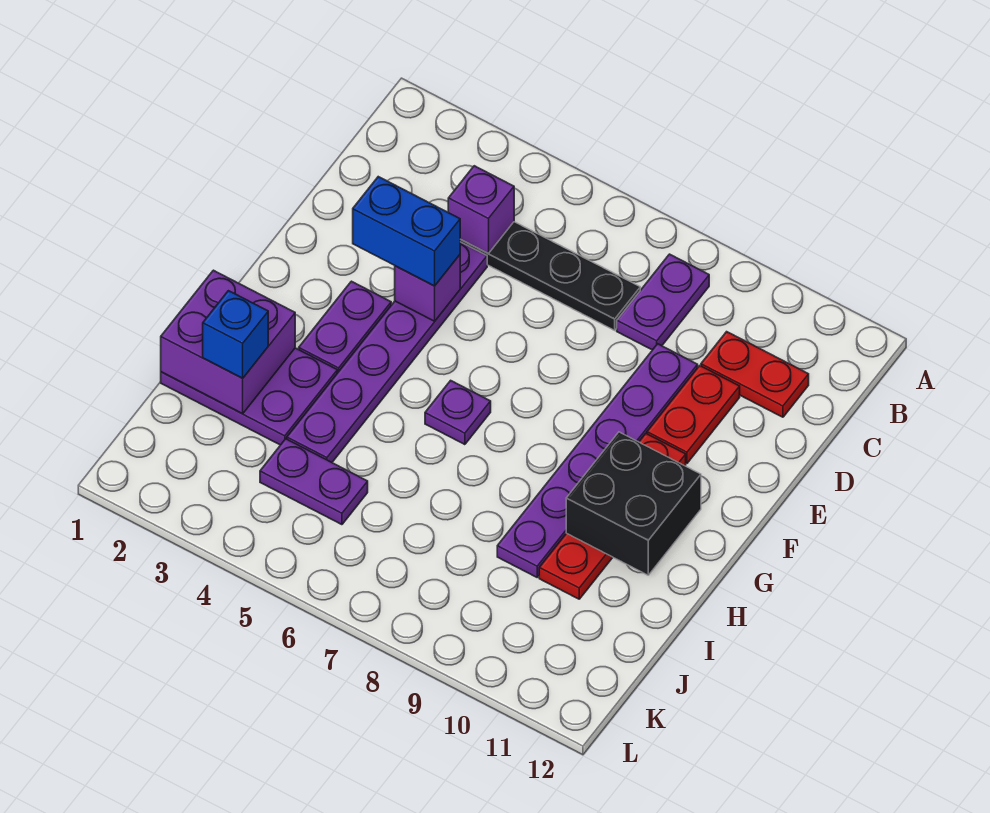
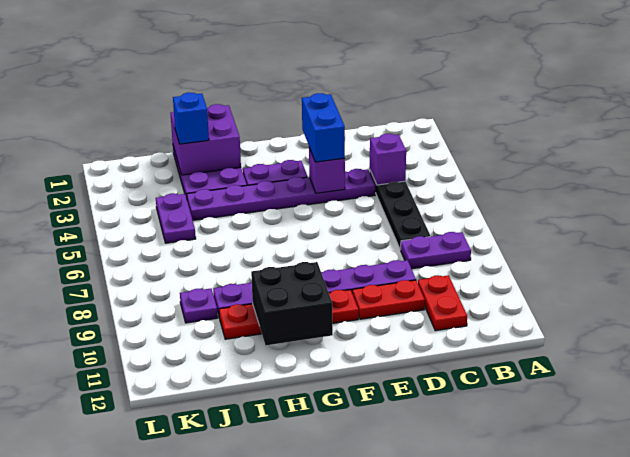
purple plate G6 level 1 -> purple plate J9 level 1

